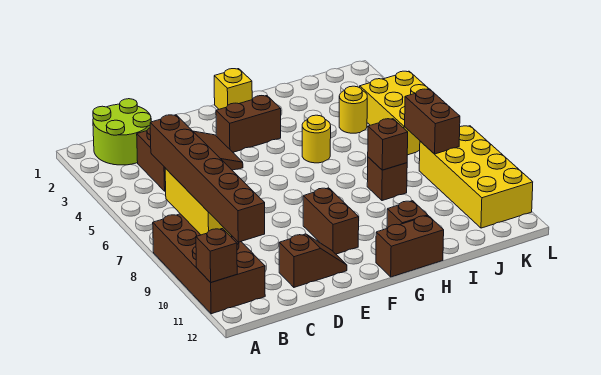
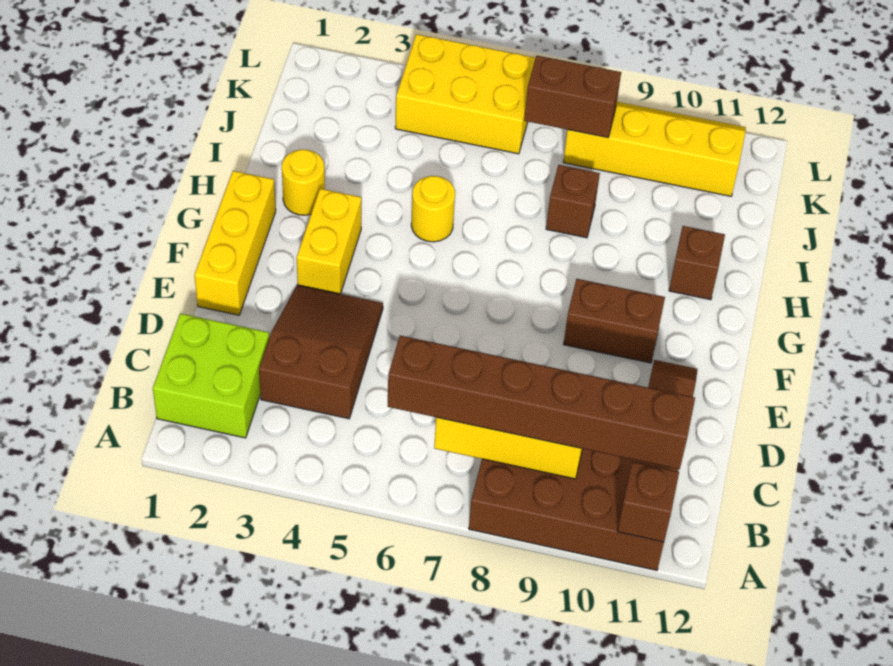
lime round brick B1:C2 level 1 -> lime brick B1:C2 level 1
brown brick F3:G3 level 1 -> yellow brick F3:G3 level 1
yellow brick G1 level 1 -> yellow brick E1:G1 level 1
brown brick G12:H12 level 1 -> none
brown brick I8 level 2 -> none
yellow round brick J4 level 1 -> yellow round brick H2 level 1
yellow brick K8:L11 level 1 -> yellow slope K8:L11 level 1 top K

